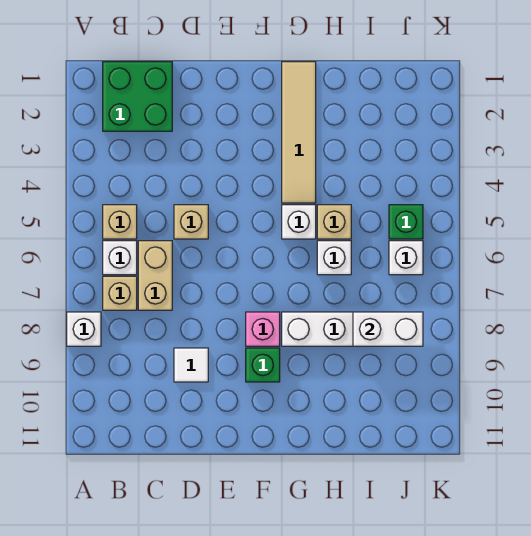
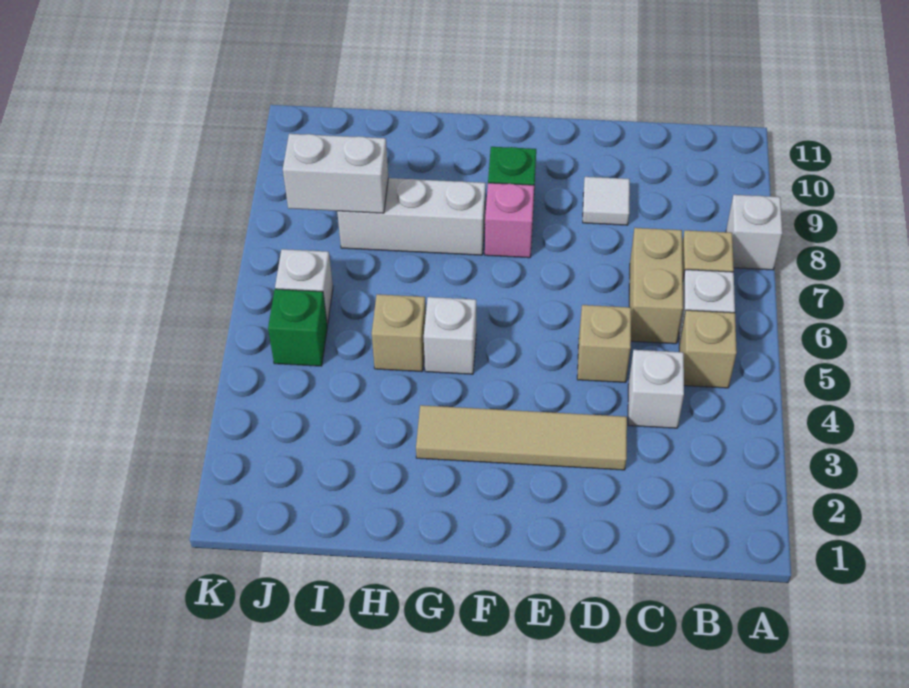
green brick B1:C2 level 1 -> none
tan tile G1:G4 level 1 -> tan tile D3:G3 level 1
white brick H6 level 1 -> white brick C4 level 1

